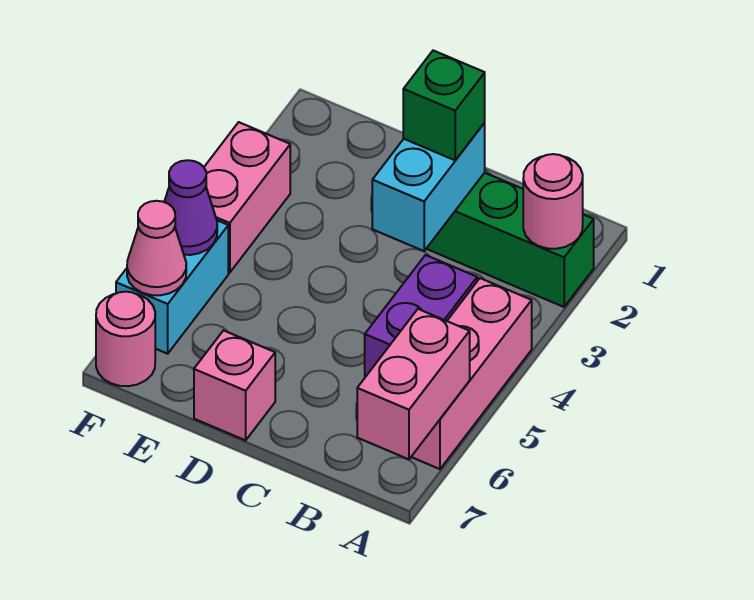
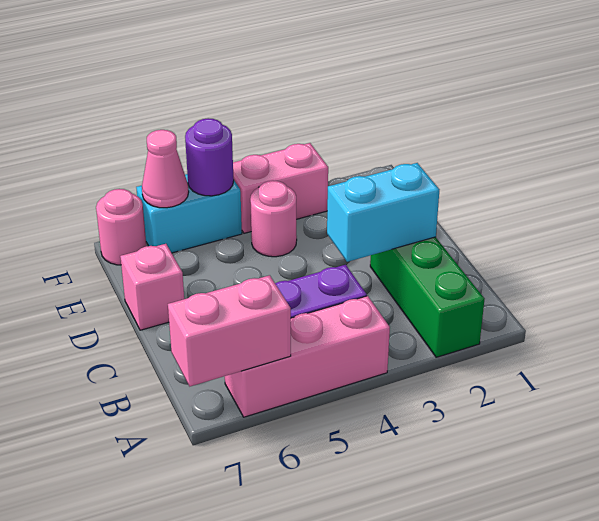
pink round brick A2 level 2 -> pink round brick E4 level 1
green brick C2 level 3 -> none
purple cone F5 level 2 -> purple round brick F5 level 2

